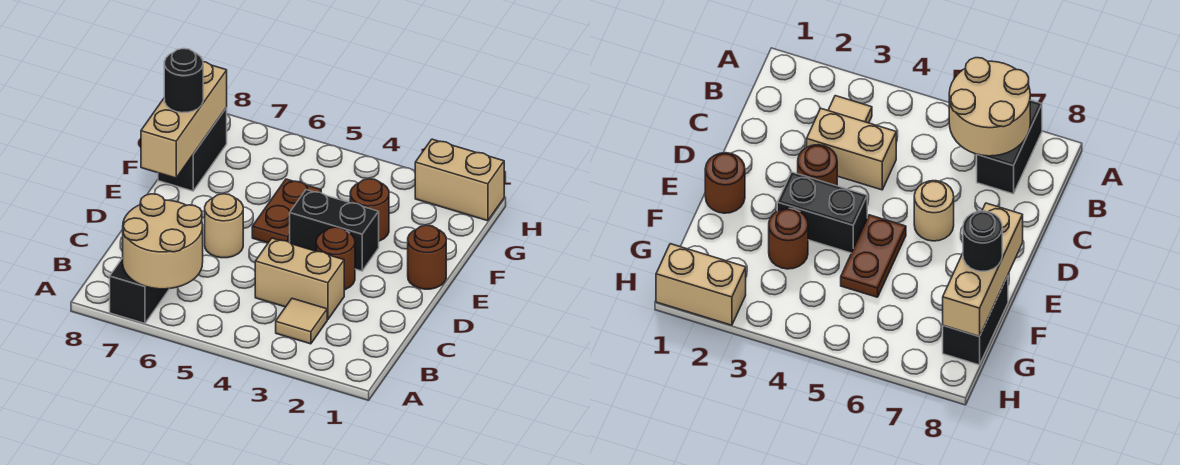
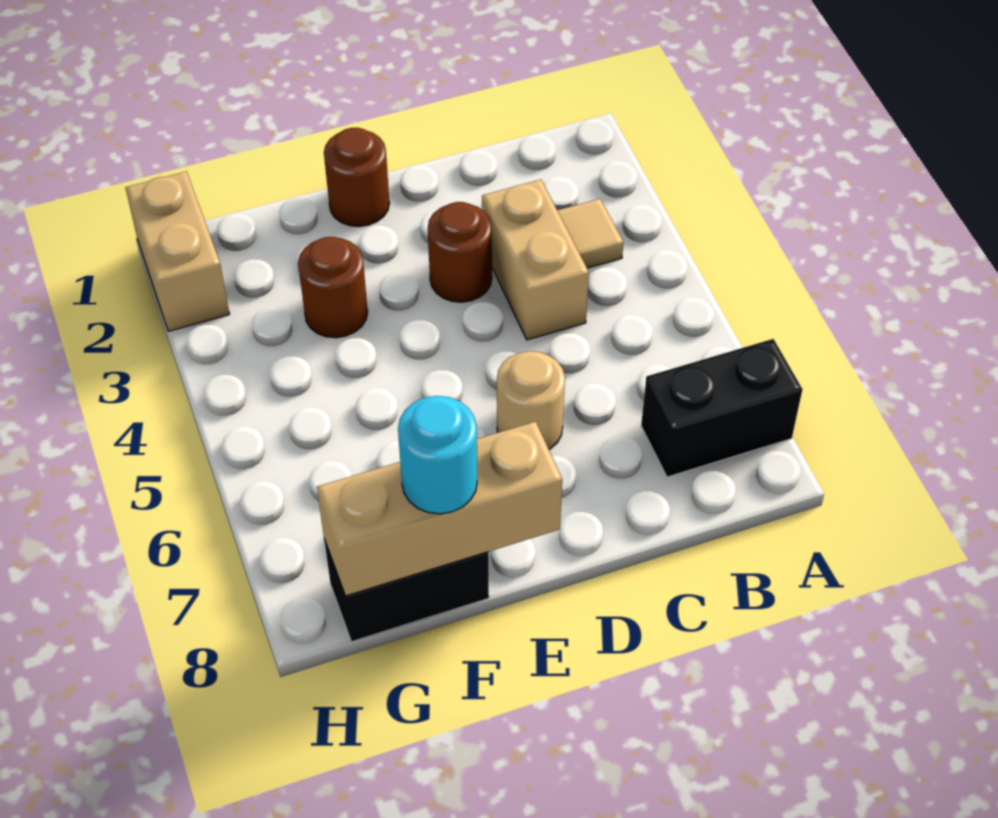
tan round brick A6:B7 level 2 -> none
black brick E3:E4 level 1 -> none
brown plate E5:F5 level 1 -> none
black round brick F8 level 3 -> cyan round brick F8 level 3

